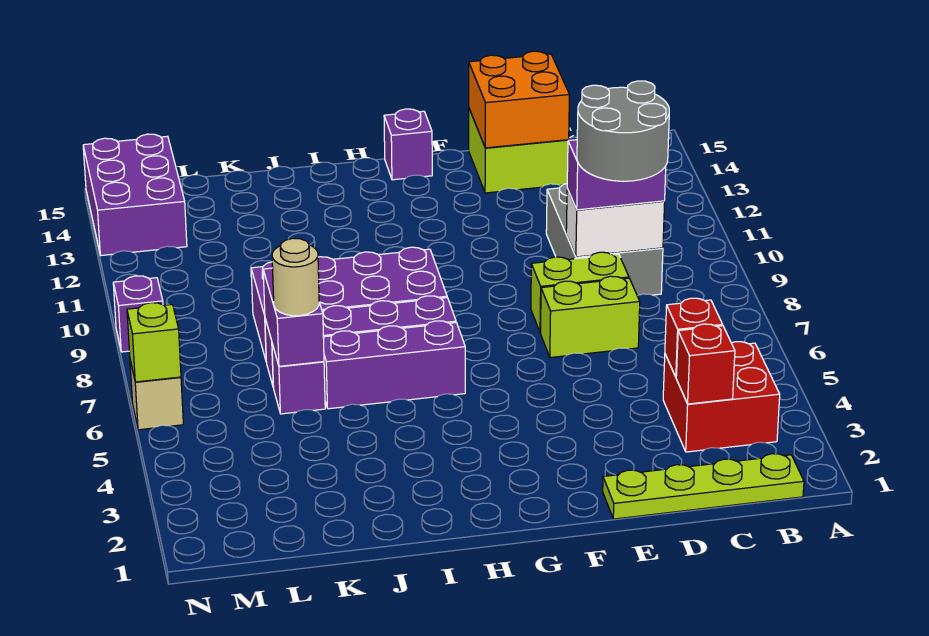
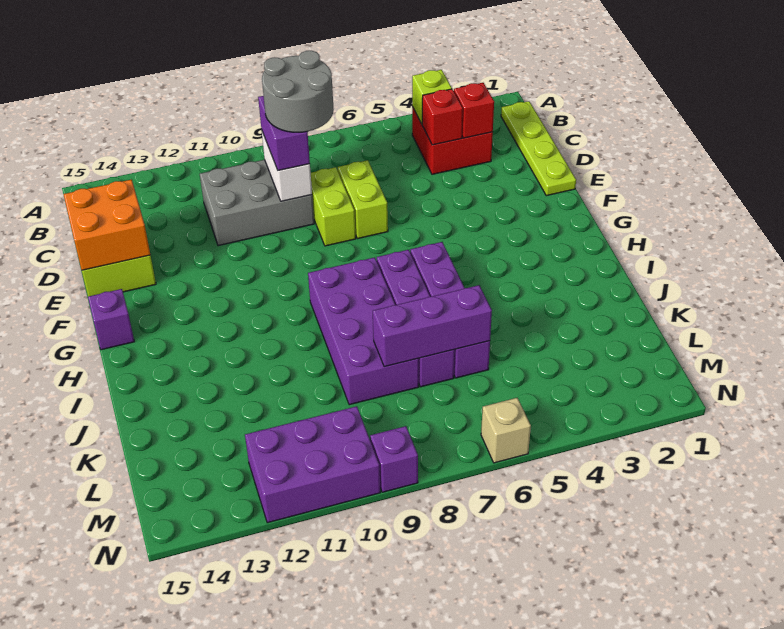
purple brick K6:K7 level 2 -> purple brick K6:K8 level 2
tan round brick K6 level 3 -> none
purple brick M13:N15 level 1 -> purple brick M10:N12 level 1
lime brick N6 level 2 -> lime brick B4 level 2

